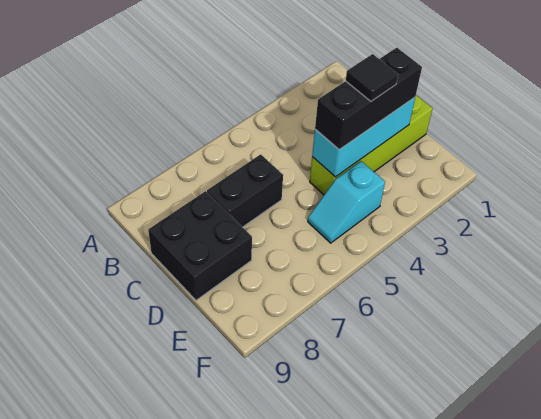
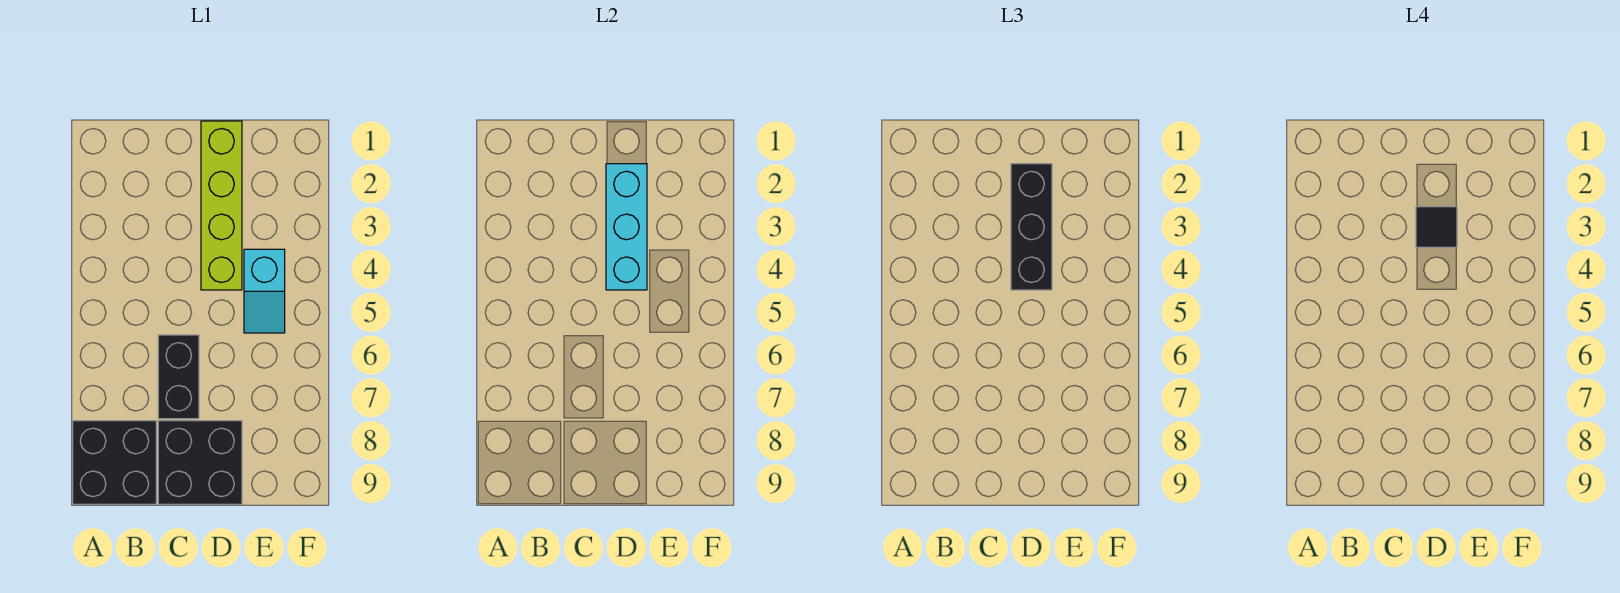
none -> black brick A8:B9 level 1

